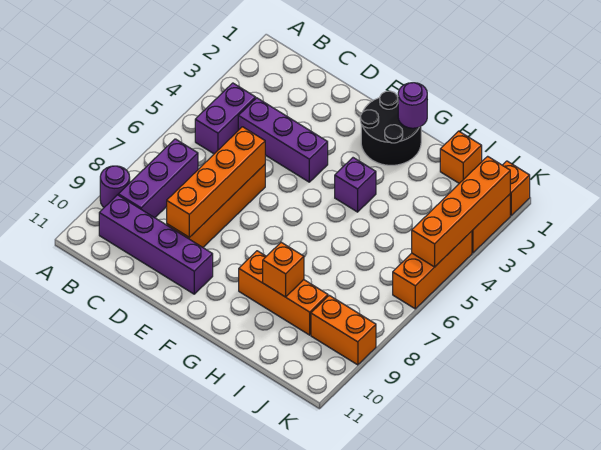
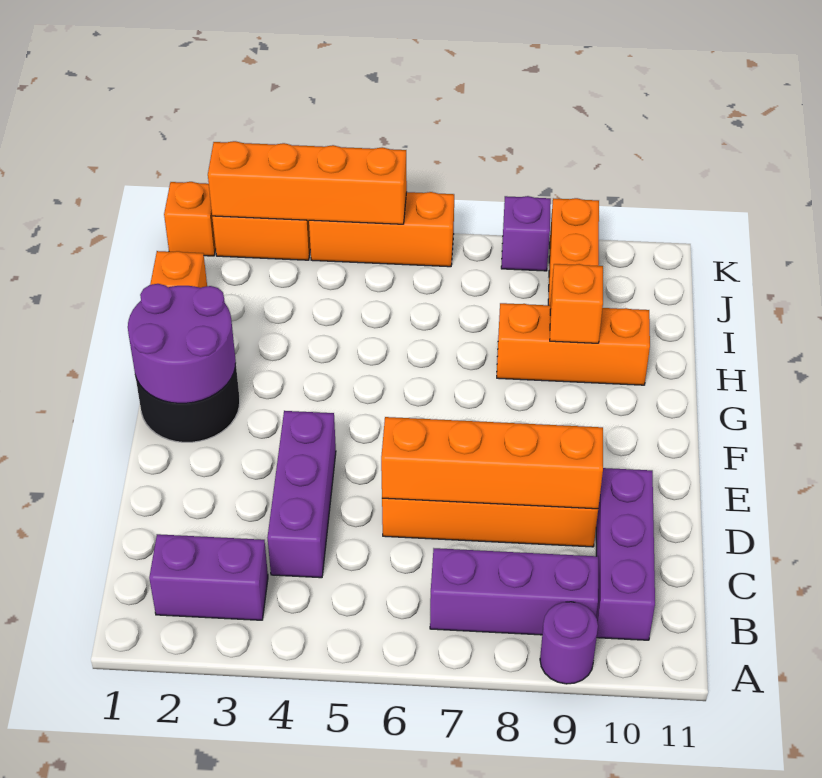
purple brick B4:B5 level 1 -> purple brick B2:B3 level 1
purple brick B10:E10 level 1 -> purple brick B10:D10 level 1
purple round brick G1 level 2 -> purple round brick F1:G2 level 2
purple brick G4 level 1 -> purple brick K8 level 1
orange brick G9:I9 level 1 -> orange brick H8:H10 level 1

